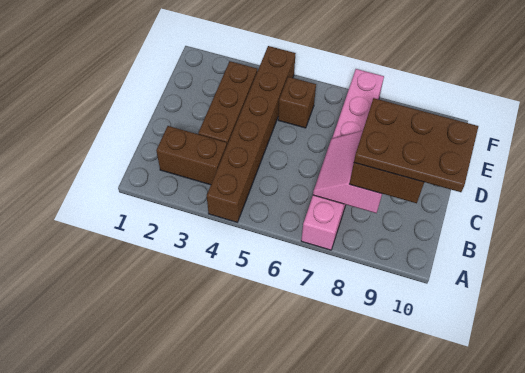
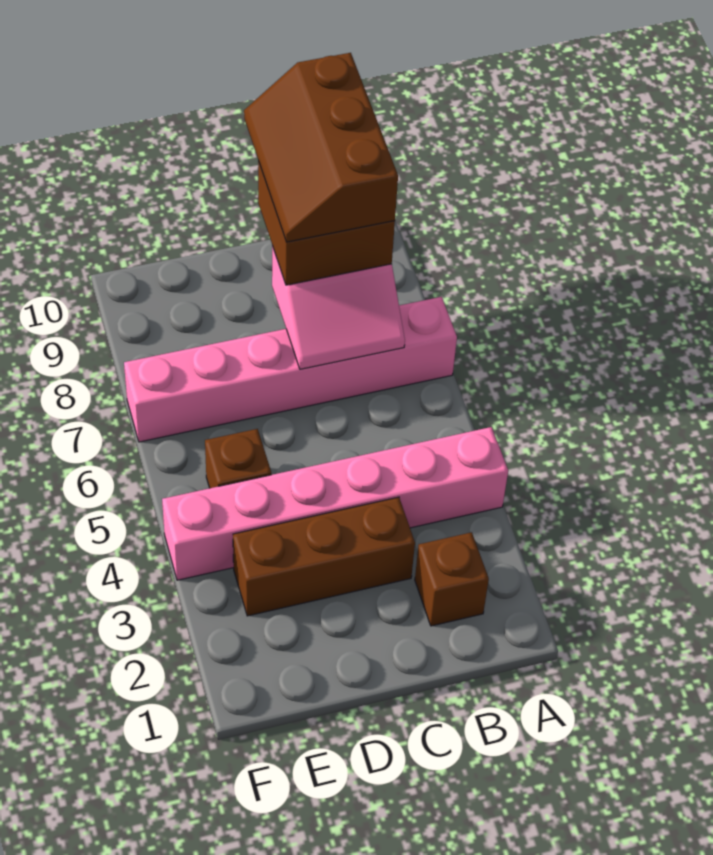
brown brick A4:F4 level 1 -> pink brick A4:F4 level 1
brown brick B2:B3 level 1 -> brown brick B2 level 1
brown plate B8:C10 level 4 -> brown slope B8:C10 level 4 top B

